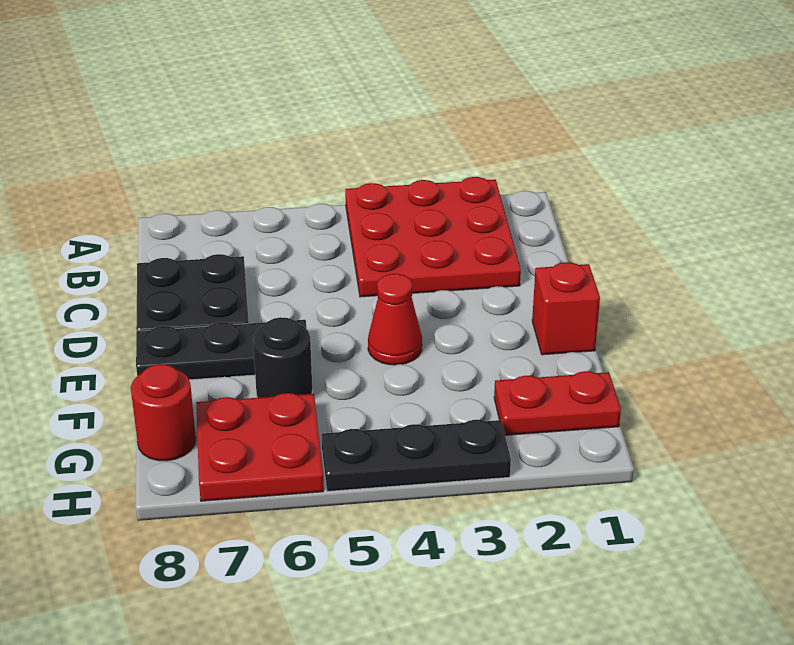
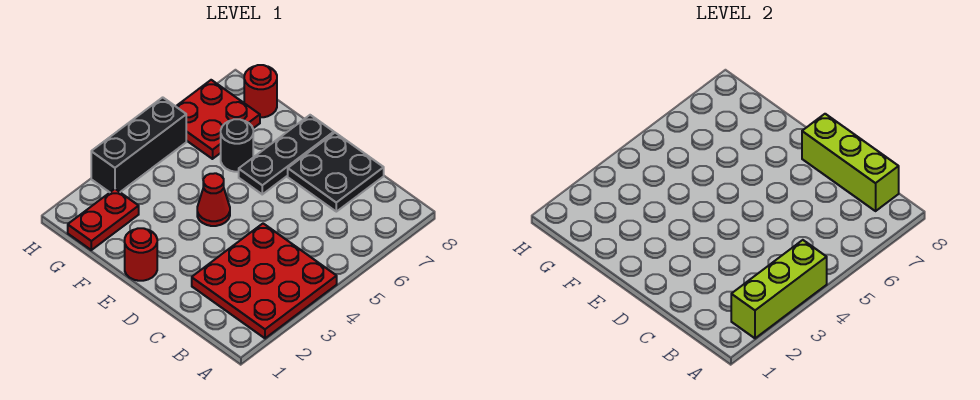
none -> lime brick A2:A4 level 2
none -> lime brick B8:D8 level 2
red brick E1 level 1 -> red round brick E1 level 1
black plate H3:H5 level 1 -> black brick H3:H5 level 1

